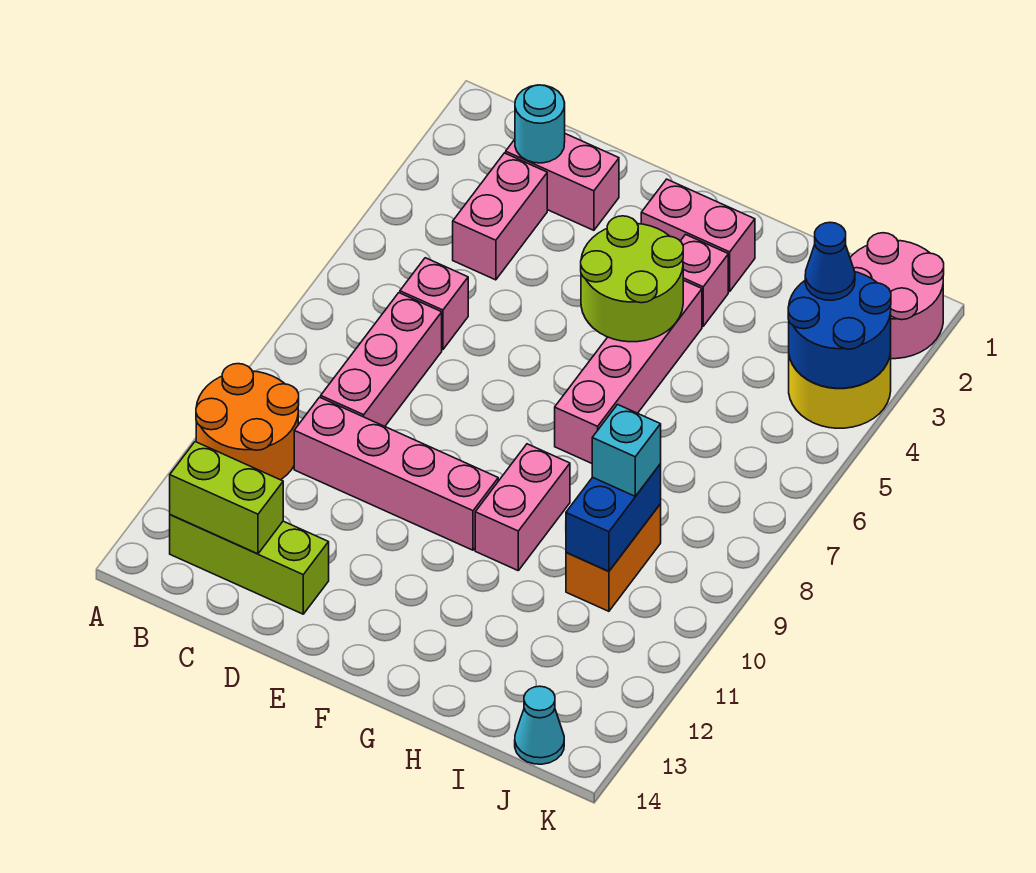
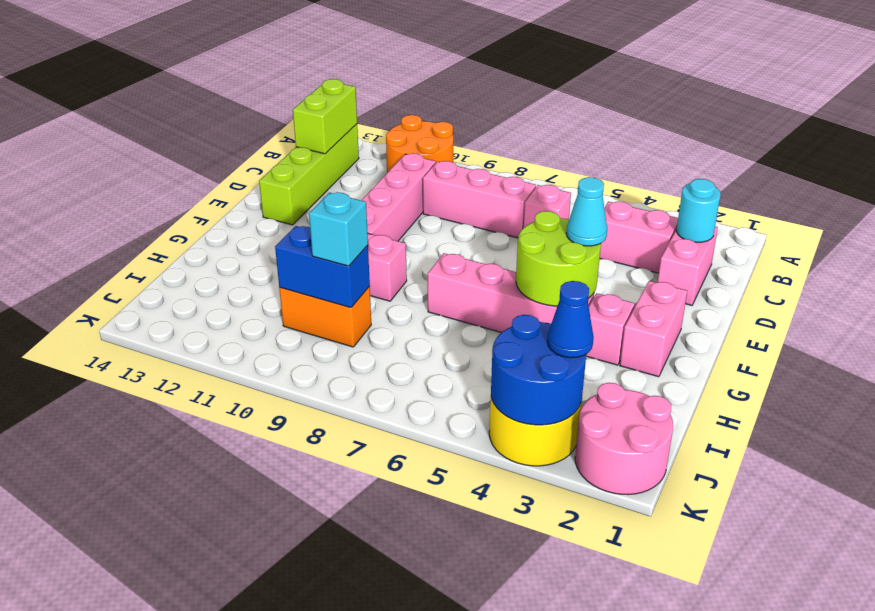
lime brick B13:D13 level 1 -> lime brick B13:E13 level 1
cyan cone J14 level 1 -> cyan cone F4 level 3

